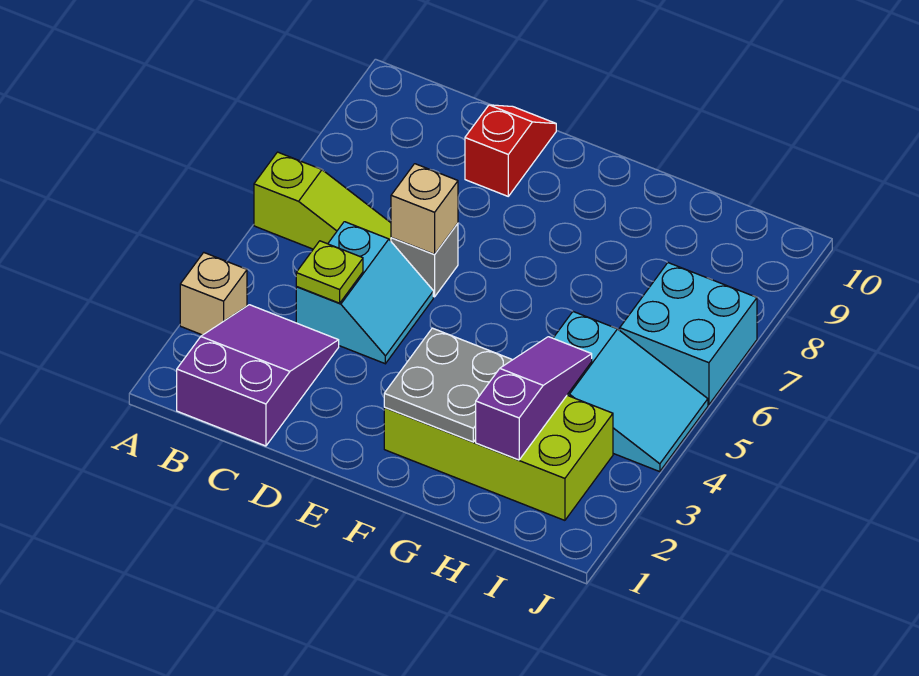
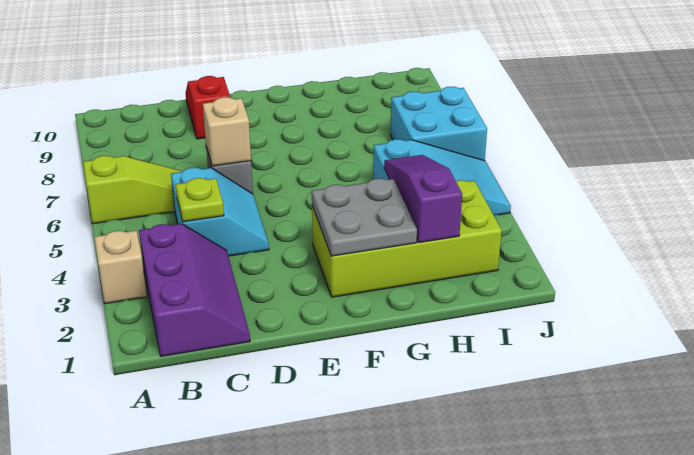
purple slope B1:C3 level 1 top 1 -> purple slope B1:C3 level 1 top B

